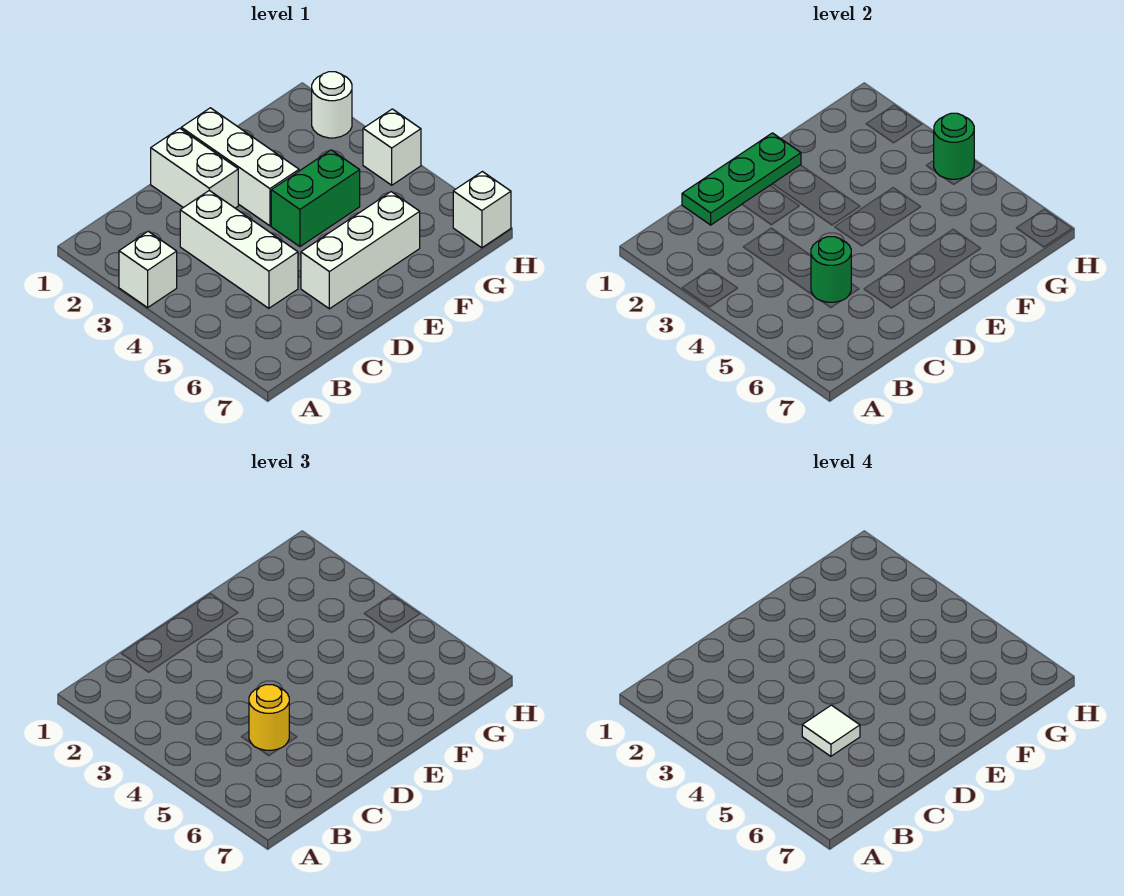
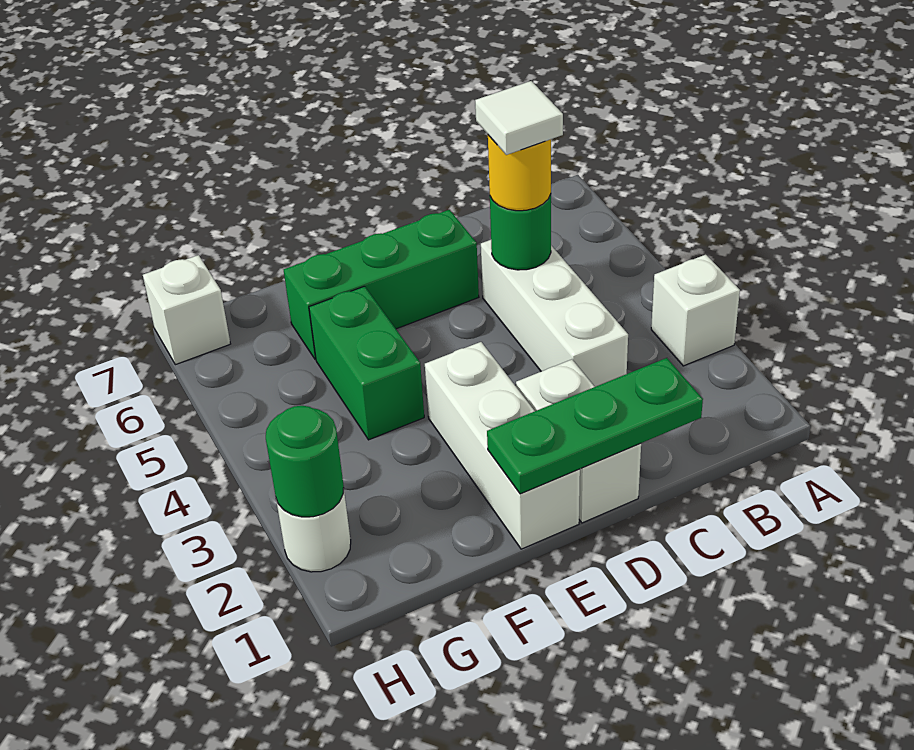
white brick D6:F6 level 1 -> green brick D6:F6 level 1
green brick E4:F4 level 1 -> green brick F4:F5 level 1
white brick H4 level 1 -> none
green round brick H4 level 2 -> green round brick H2 level 2

